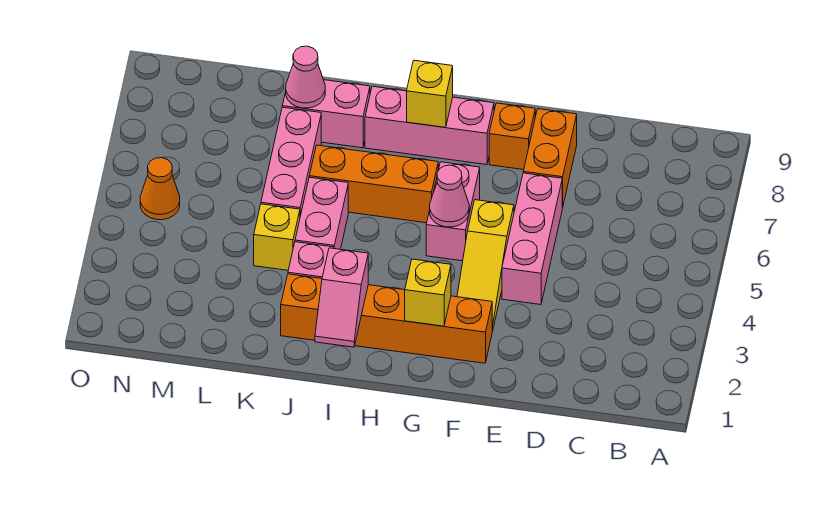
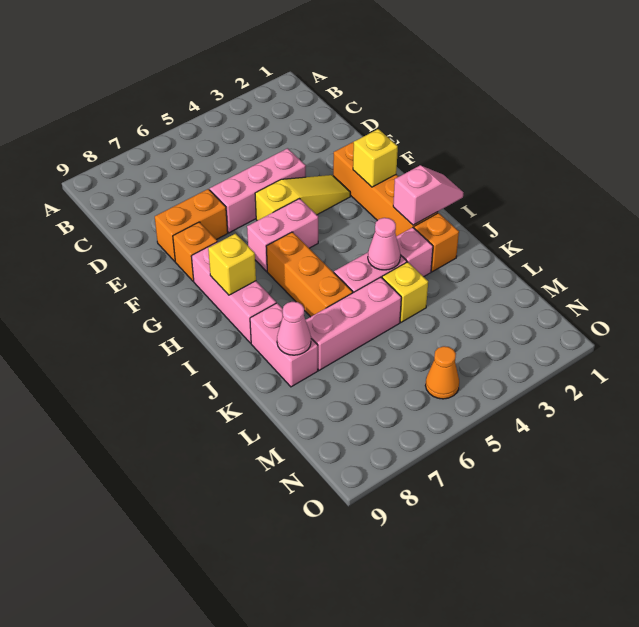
pink cone G5 level 2 -> pink cone J4 level 2

